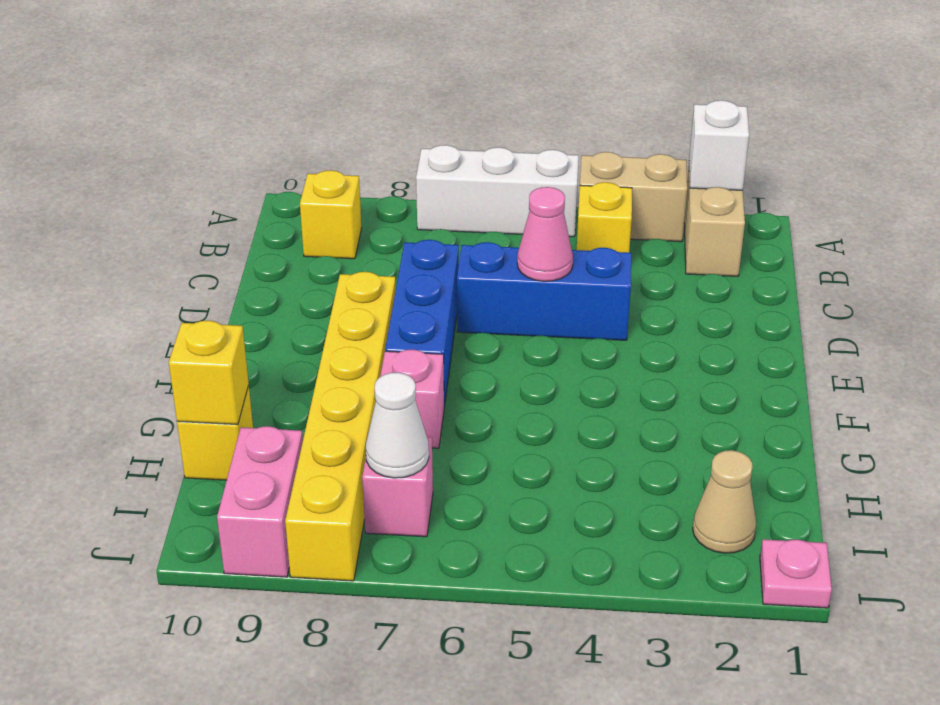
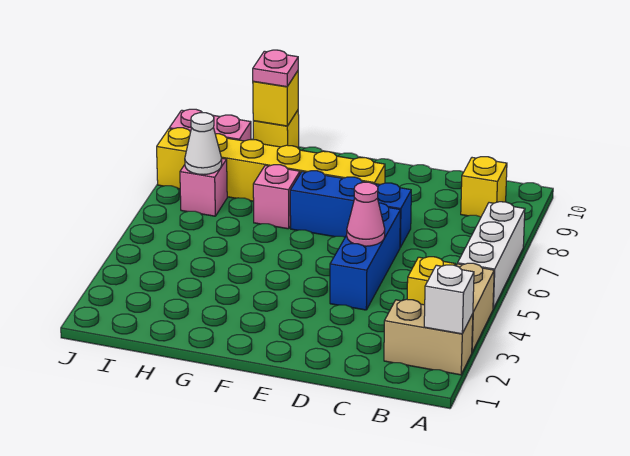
tan cone I2 level 1 -> none
pink plate J1 level 1 -> pink plate H10 level 3

